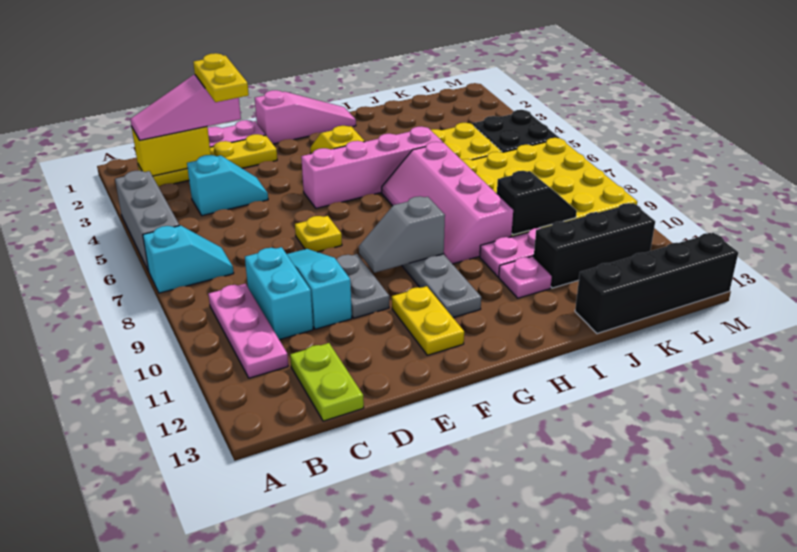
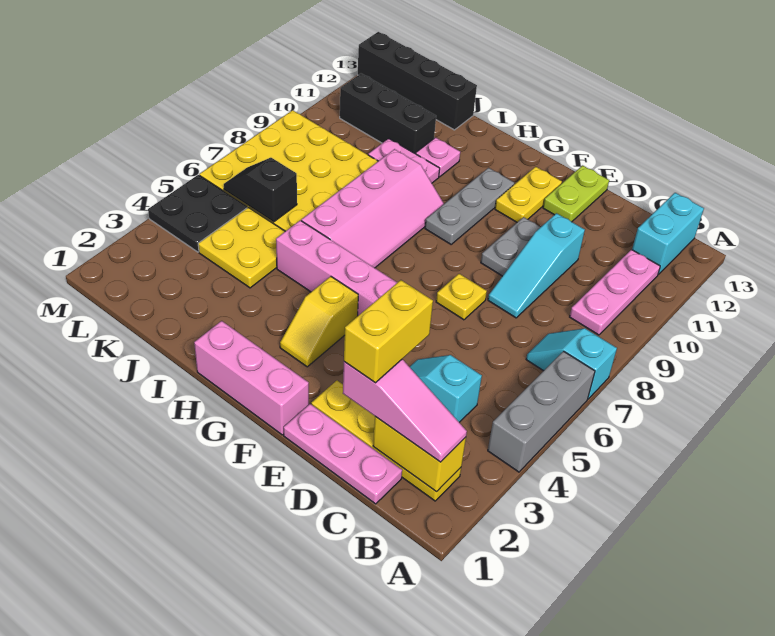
cyan brick C9:C10 level 1 -> cyan brick B12:B13 level 1
lime plate C12:C13 level 1 -> lime plate E12:E13 level 1
yellow plate D2:D3 level 4 -> yellow brick D2:D3 level 4
pink slope F1:H1 level 1 top F -> pink brick F1:H1 level 1
grey slope F9:G9 level 2 top G -> none
black slope J9:K9 level 2 top J -> black slope K6:L6 level 2 top K

